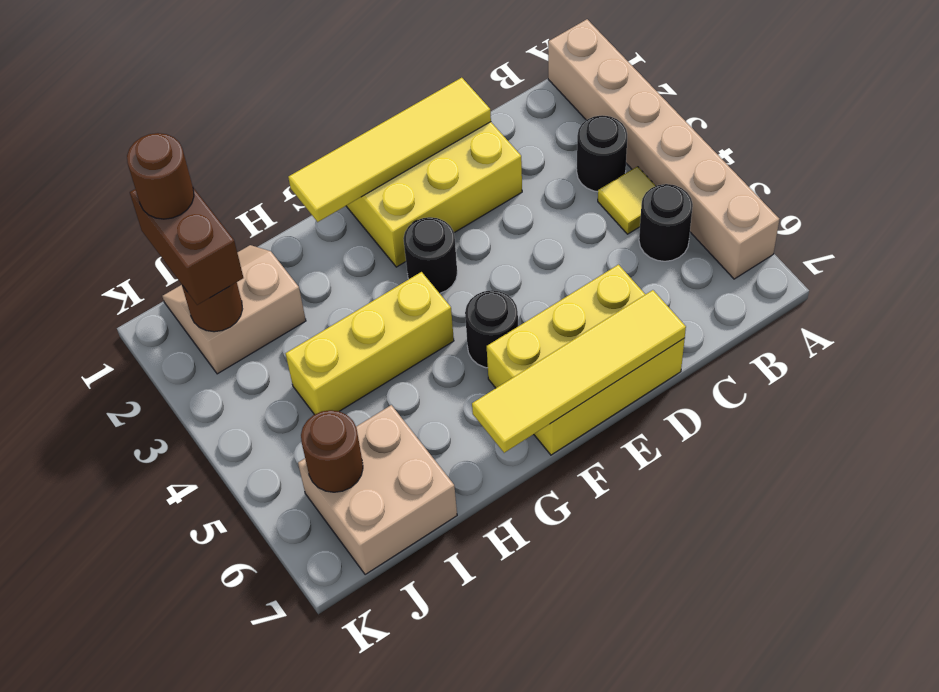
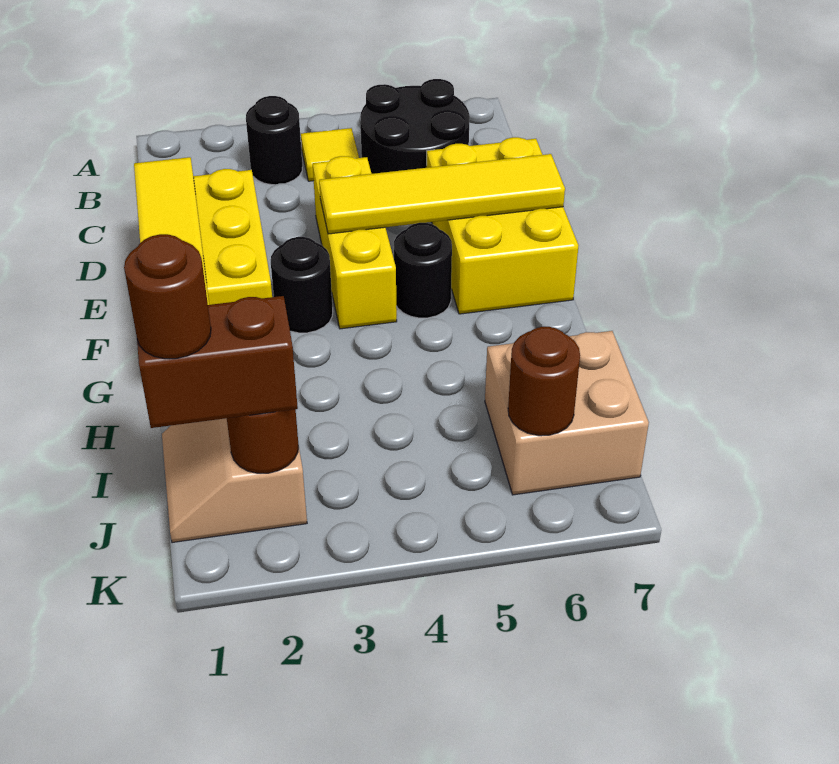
tan brick A1:A6 level 1 -> none
black round brick B5 level 1 -> black round brick B5:C6 level 1
yellow tile D7:G7 level 2 -> yellow tile E4:E7 level 2
yellow brick G4:I4 level 1 -> yellow brick D4:F4 level 1

